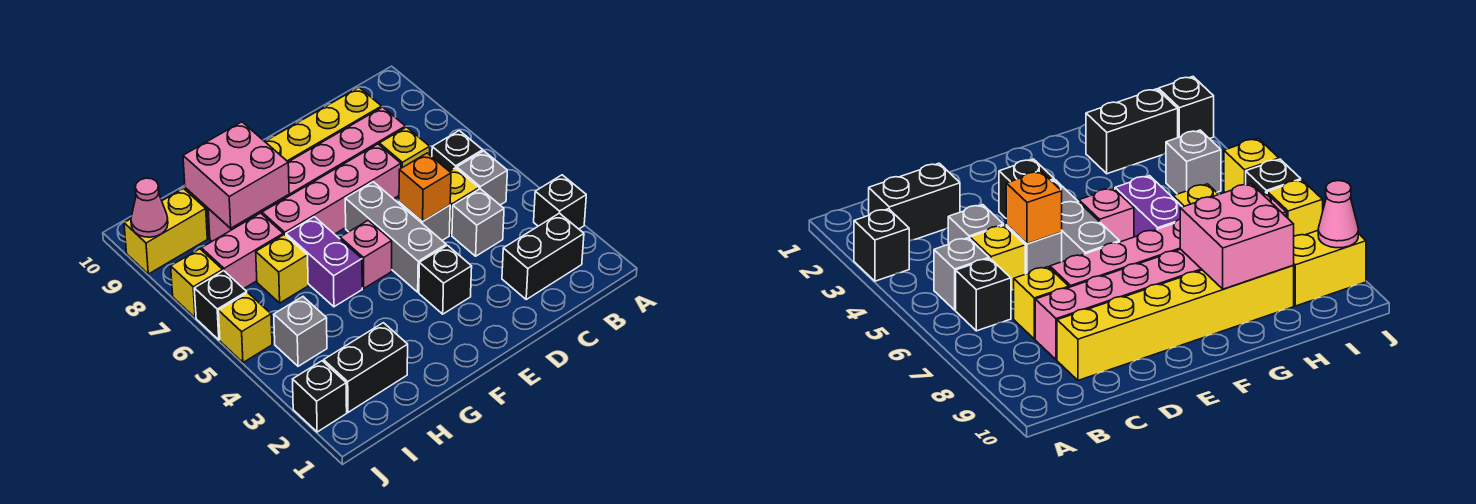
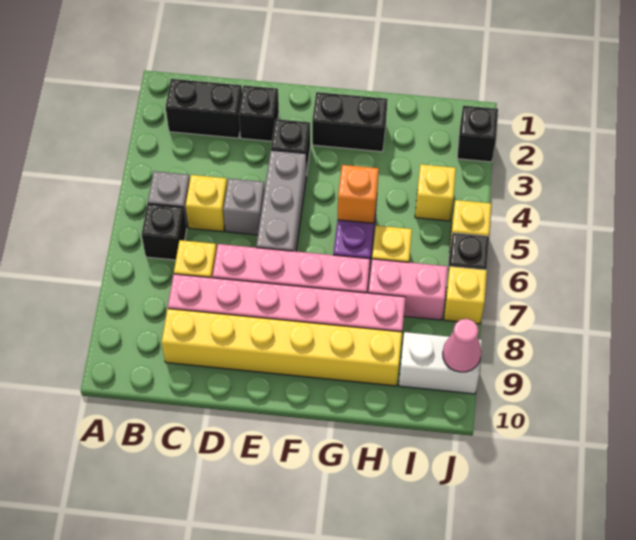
black brick A3 level 1 -> black brick D2 level 1
grey brick C4 level 1 -> none
orange brick D5 level 2 -> orange brick G5 level 2
pink brick F5 level 1 -> none
pink brick G8:H9 level 2 -> none
black brick H2:I2 level 1 -> black brick F2:G2 level 1
grey brick I4 level 1 -> yellow brick I4 level 1
yellow brick I9:J9 level 1 -> white brick I9:J9 level 1

